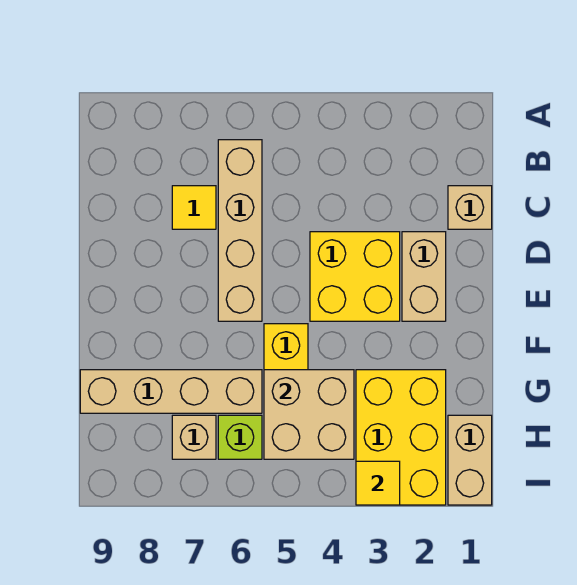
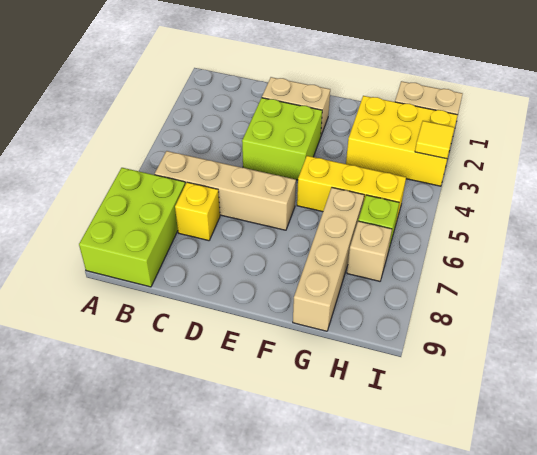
none -> lime brick A7:B9 level 1
tan brick C1 level 1 -> none
yellow tile C7 level 1 -> yellow brick C7 level 1
yellow brick D3:E4 level 1 -> lime brick D3:E4 level 1
tan brick G4:H5 level 2 -> none

